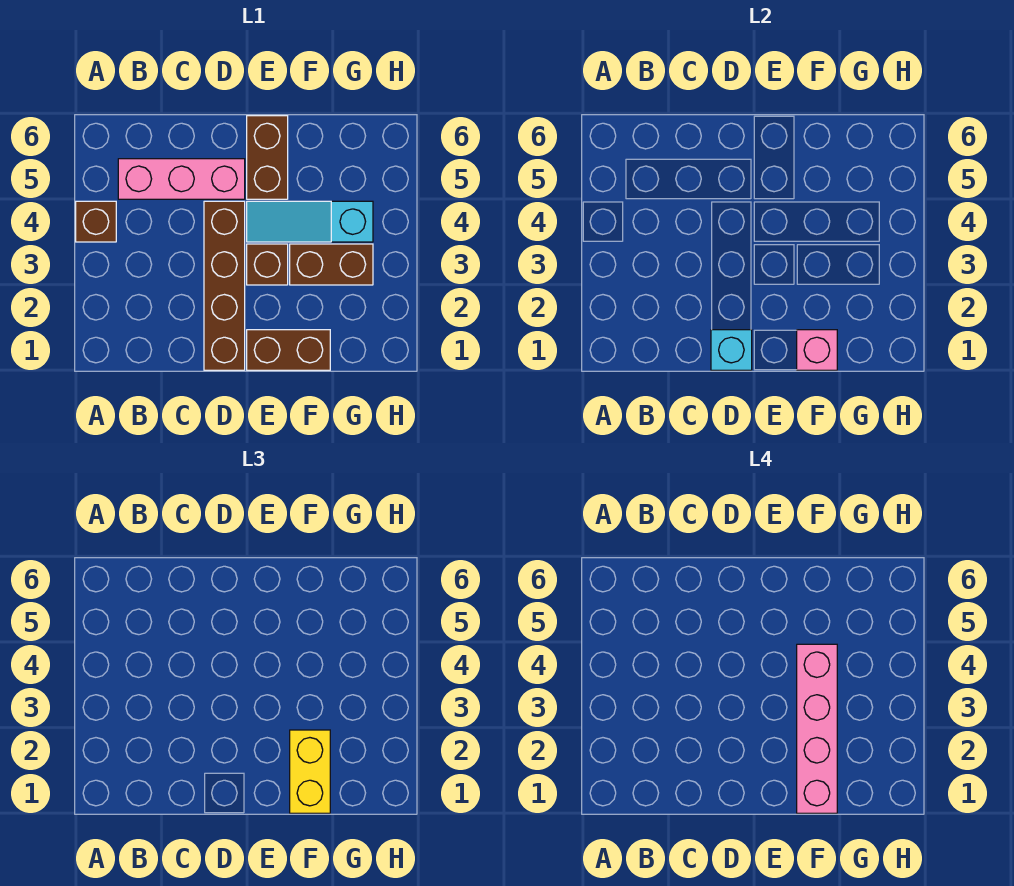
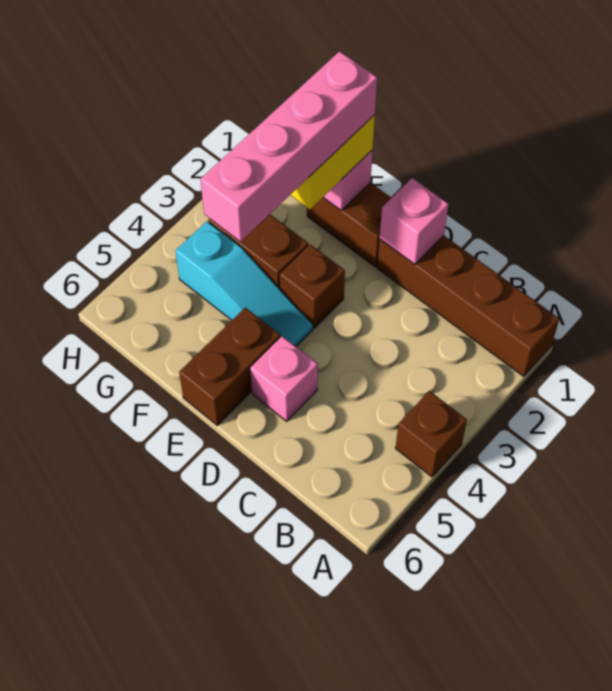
pink brick B5:D5 level 1 -> pink brick D5 level 1
brown brick D1:D4 level 1 -> brown brick A1:D1 level 1
cyan brick D1 level 2 -> pink brick D1 level 2

